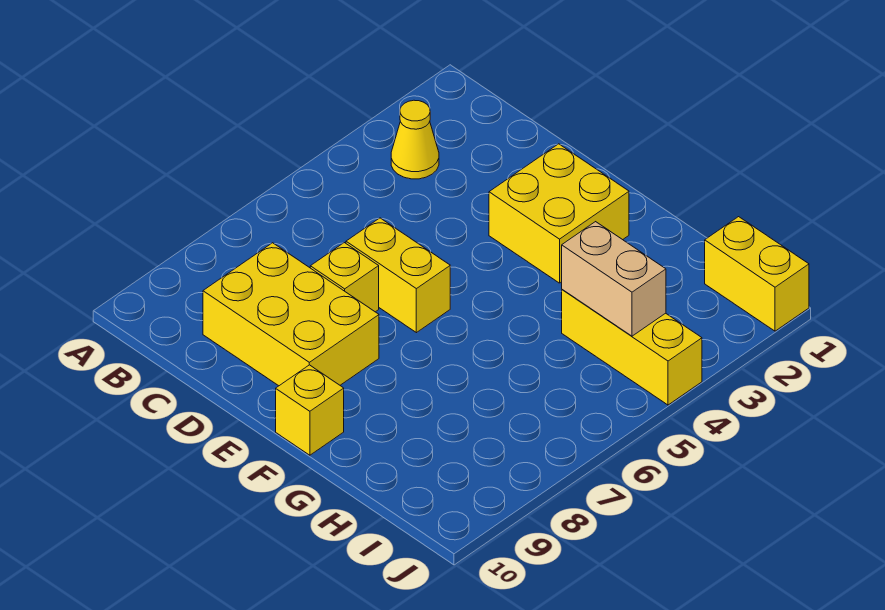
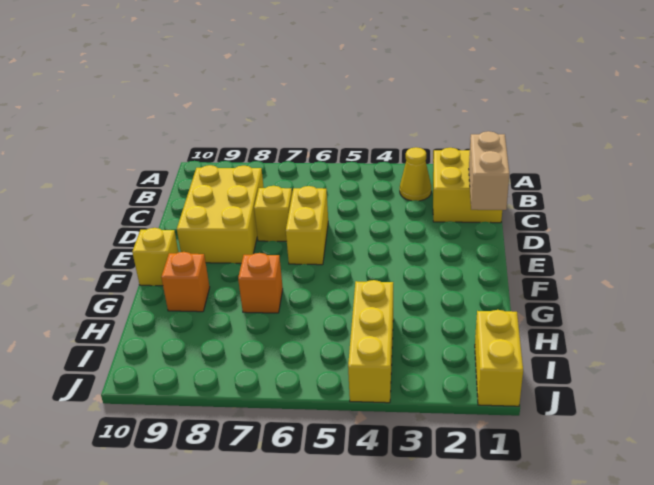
yellow brick E2:F3 level 1 -> yellow brick B1:C2 level 1
none -> orange brick G7 level 1
none -> orange brick G9 level 1
tan brick H4:I4 level 2 -> tan brick C1:D1 level 2

